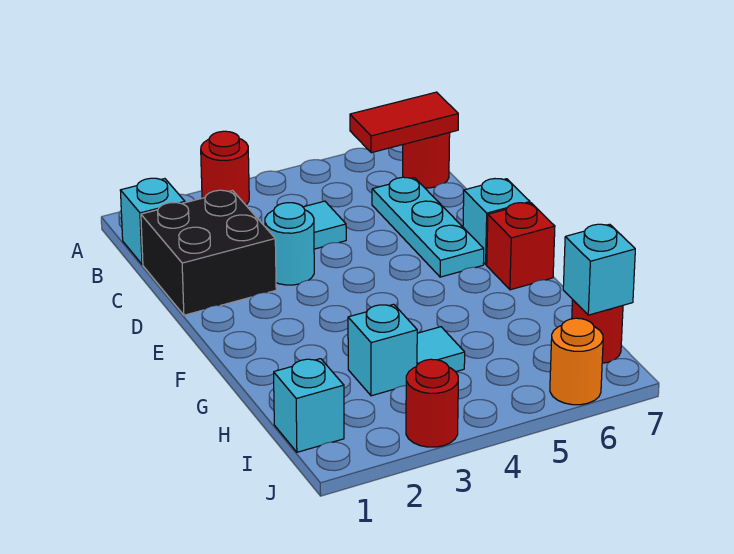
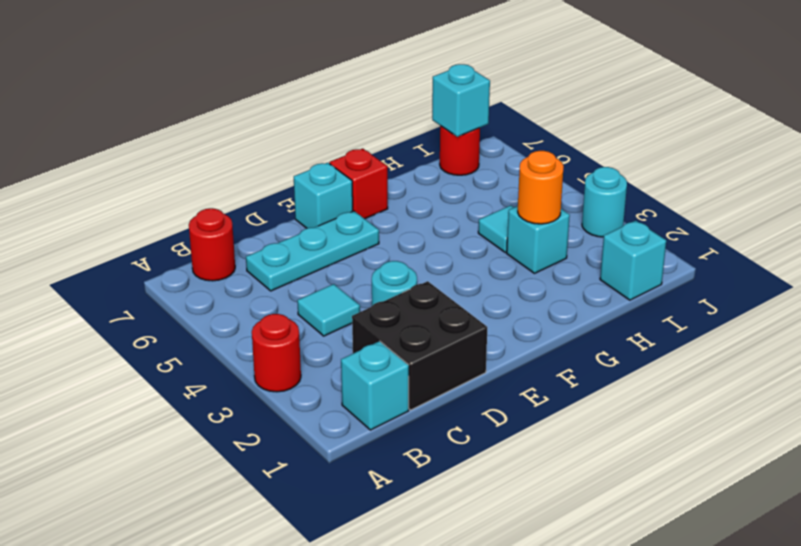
red tile B6:B7 level 2 -> none
red round brick J3 level 1 -> cyan round brick J3 level 1
orange round brick J6 level 1 -> orange round brick H3 level 2

